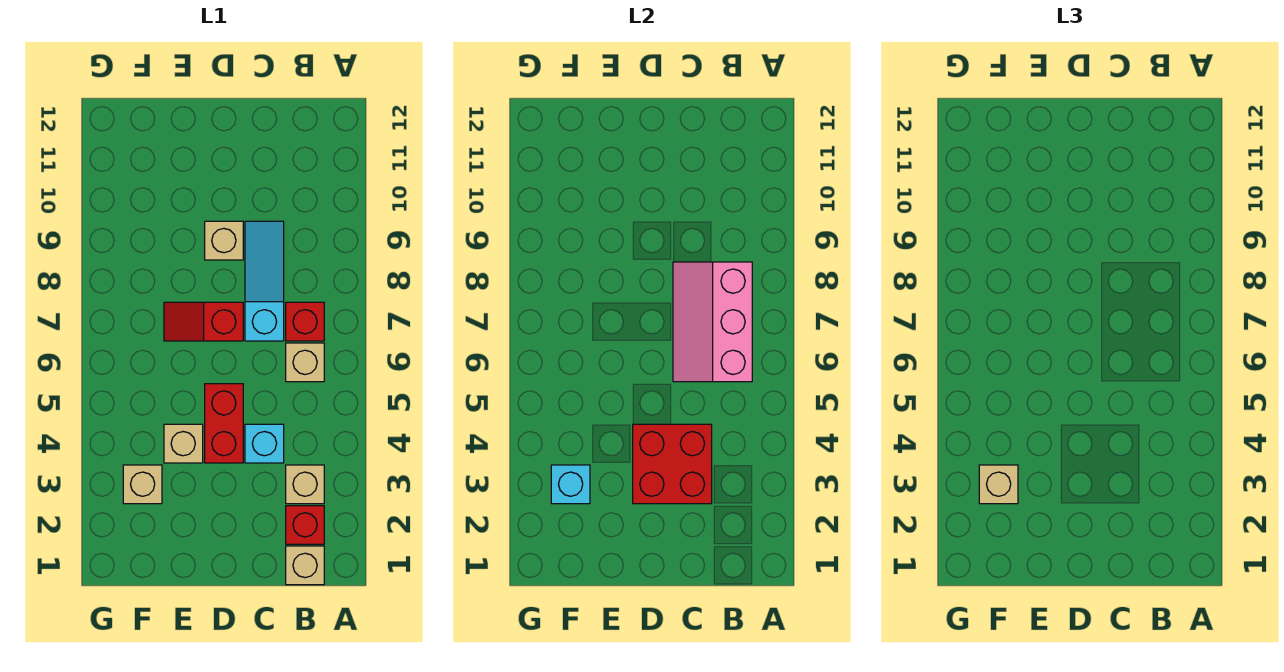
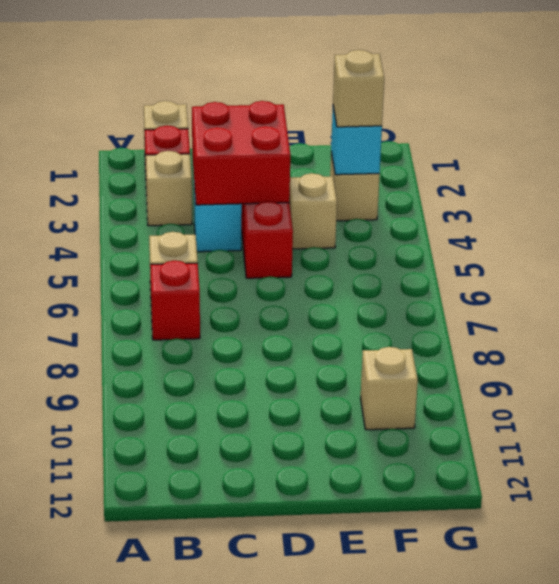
pink slope B6:C8 level 2 top B -> none
cyan slope C7:C9 level 1 top 7 -> none
red slope D7:E7 level 1 top D -> none
tan brick D9 level 1 -> tan brick F10 level 1

